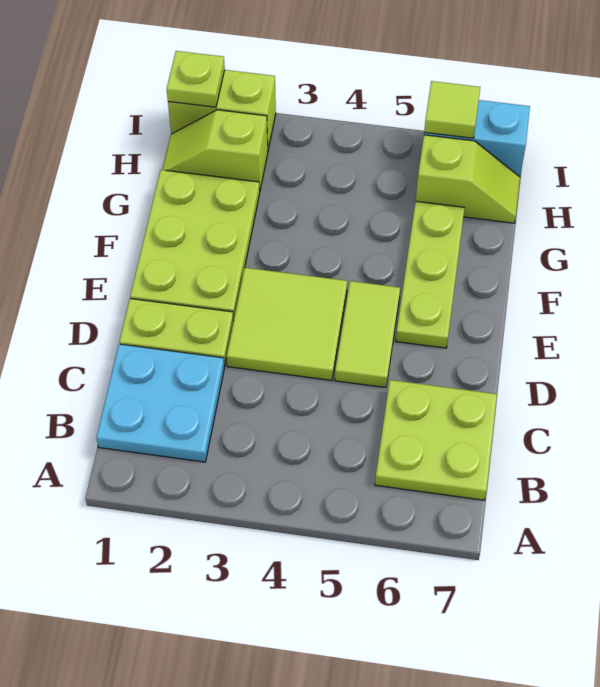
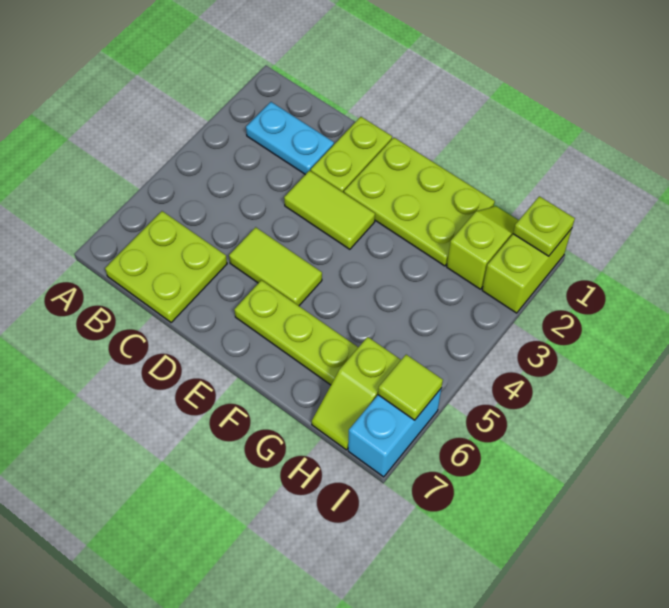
cyan plate B1:C2 level 1 -> cyan plate B2:C2 level 1
lime tile D3:E4 level 1 -> lime tile D3:E3 level 1

